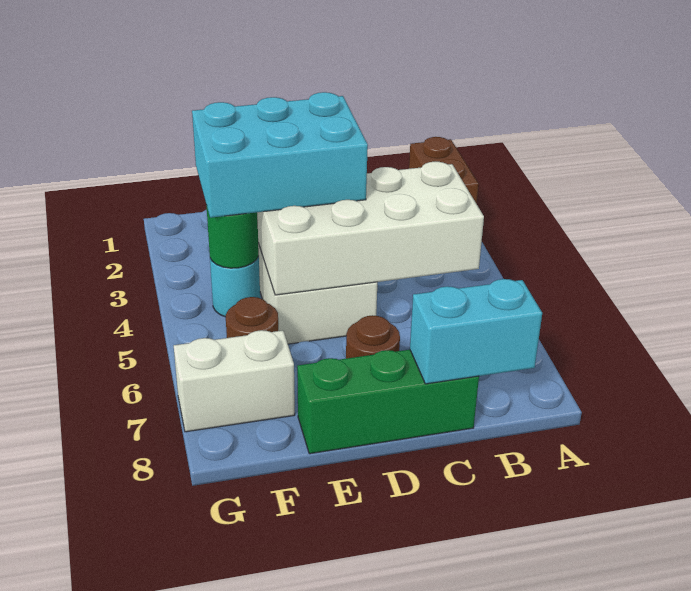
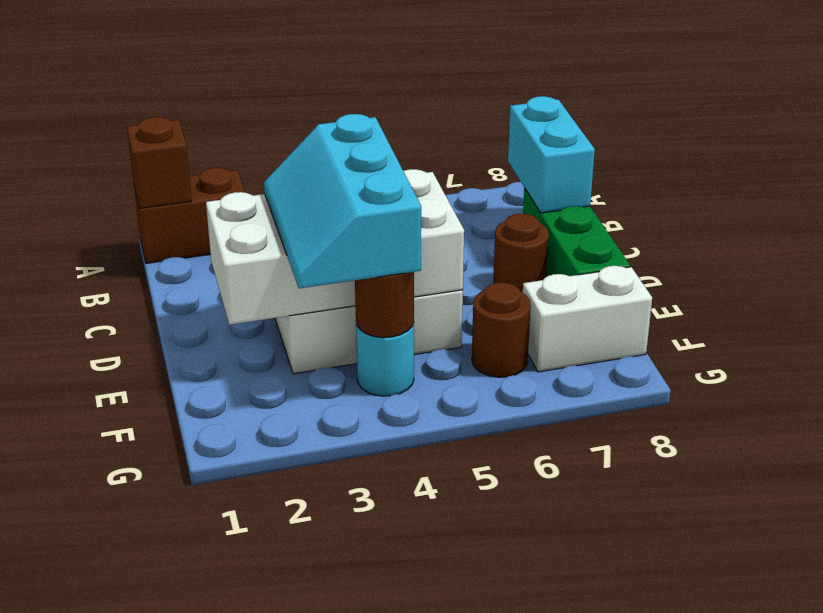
none -> brown brick A1 level 2
white brick B4:E5 level 2 -> white brick D2:E5 level 2
cyan brick D3:F4 level 3 -> cyan slope D3:F4 level 3 top 4
green round brick F4 level 2 -> brown round brick F4 level 2
white brick F7:G7 level 1 -> white brick F7:F8 level 1

